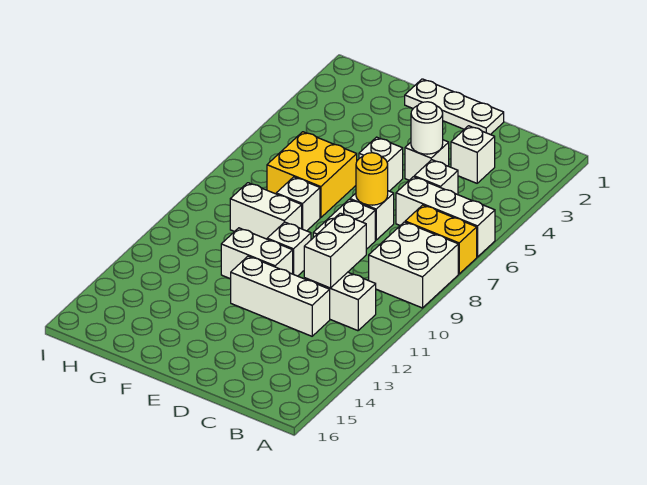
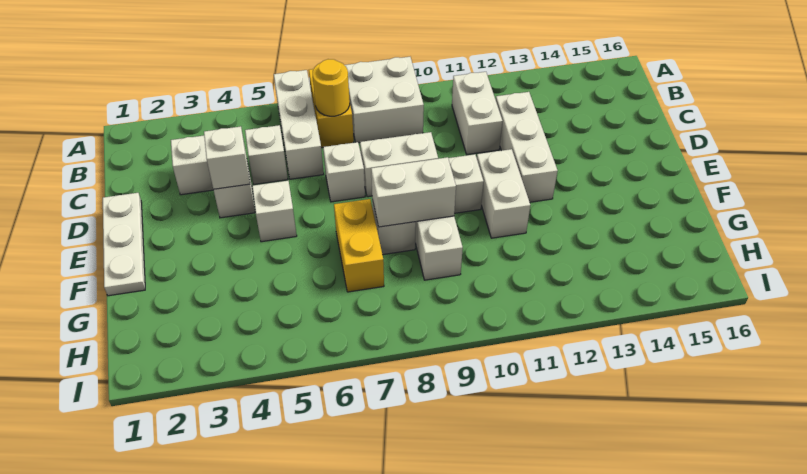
white brick C10:C11 level 2 -> white brick F8:F9 level 2
white round brick D4 level 2 -> white brick D4 level 2
yellow round brick D7 level 2 -> yellow round brick B7 level 2
yellow brick F6:G7 level 1 -> yellow brick F7:G7 level 1

